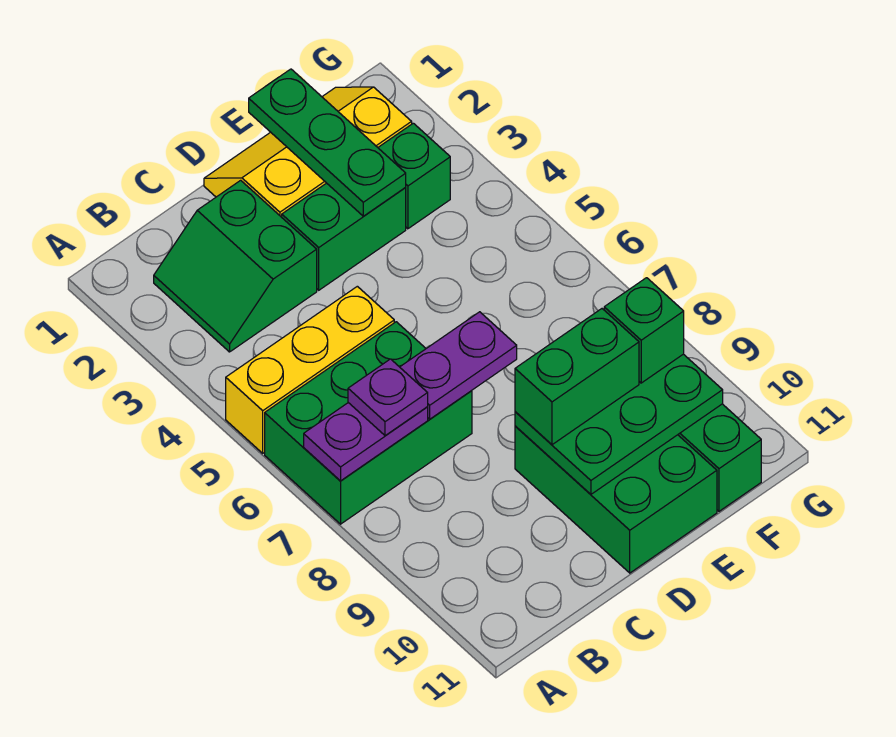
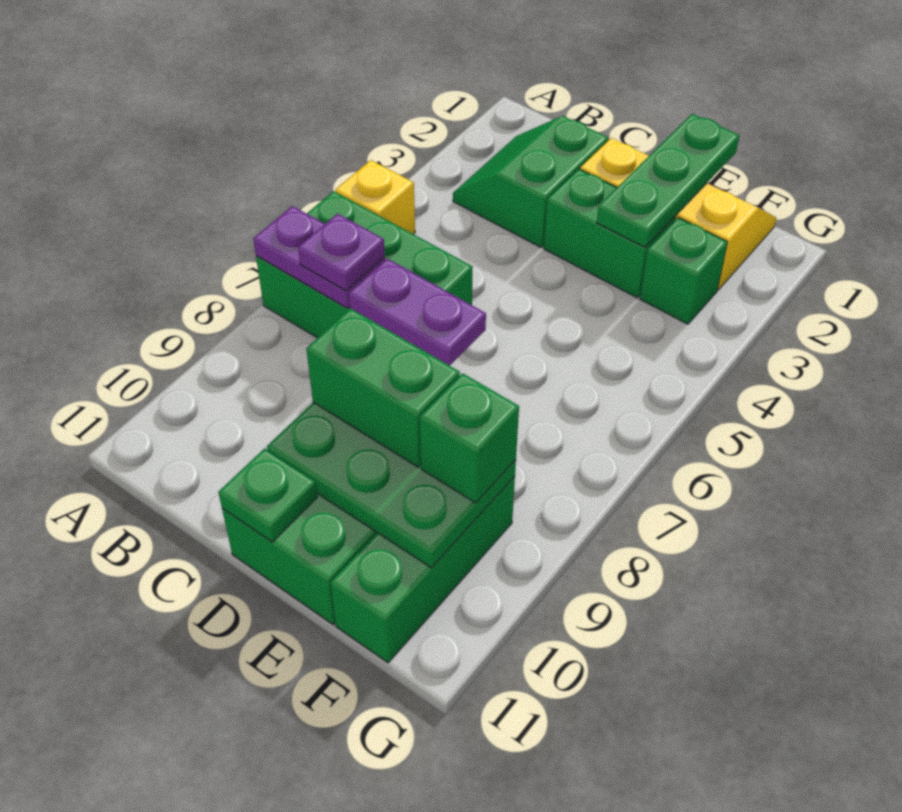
yellow brick A5:C5 level 1 -> yellow brick A5 level 1
none -> green plate D11 level 2

